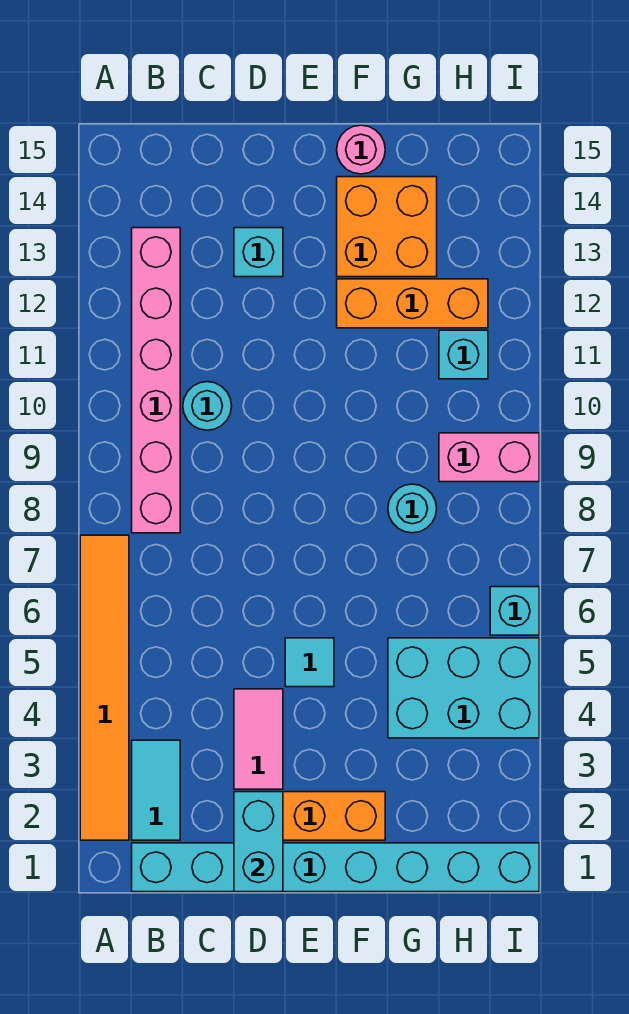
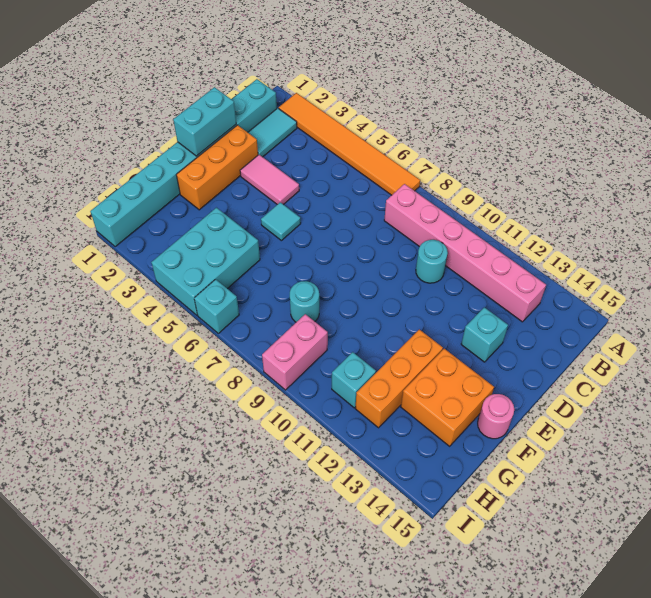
cyan tile B2:B3 level 1 -> cyan tile B2:C2 level 1
cyan brick D1:D2 level 2 -> cyan brick D1:E1 level 2

